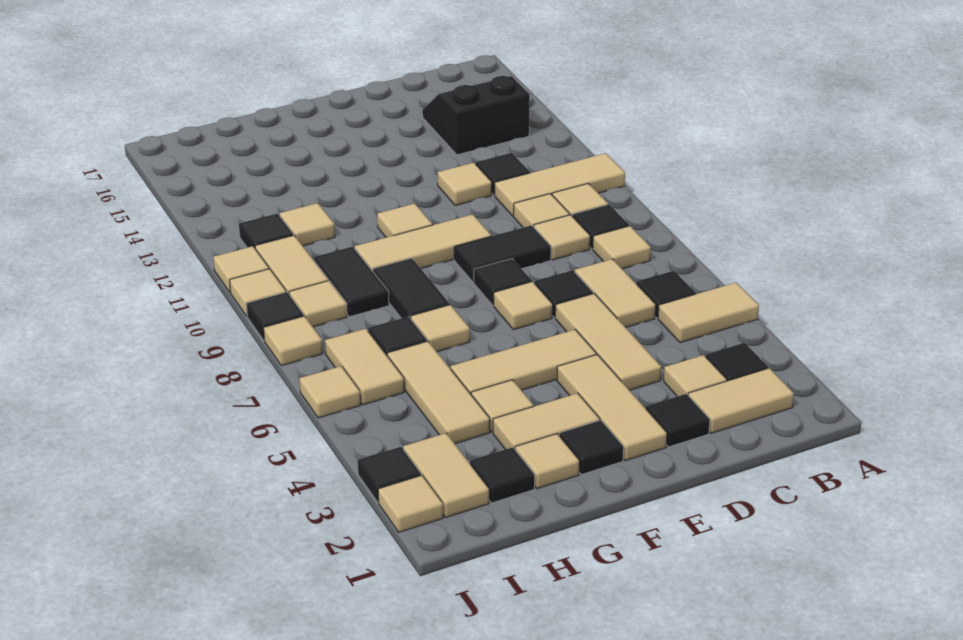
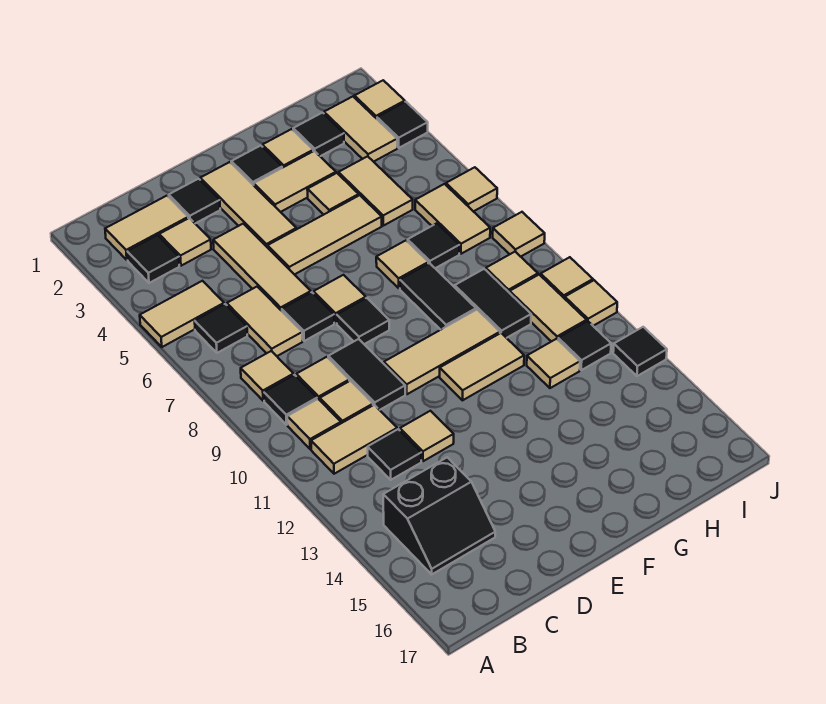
tan tile A11:C11 level 1 -> tan tile B11:C11 level 1
black tile D9:E9 level 1 -> black tile D9:D10 level 1
tan tile F11 level 1 -> tan tile F11:G11 level 1
tan tile H4:H6 level 1 -> tan tile H4:H5 level 1
black tile J9 level 1 -> black tile J13 level 1

